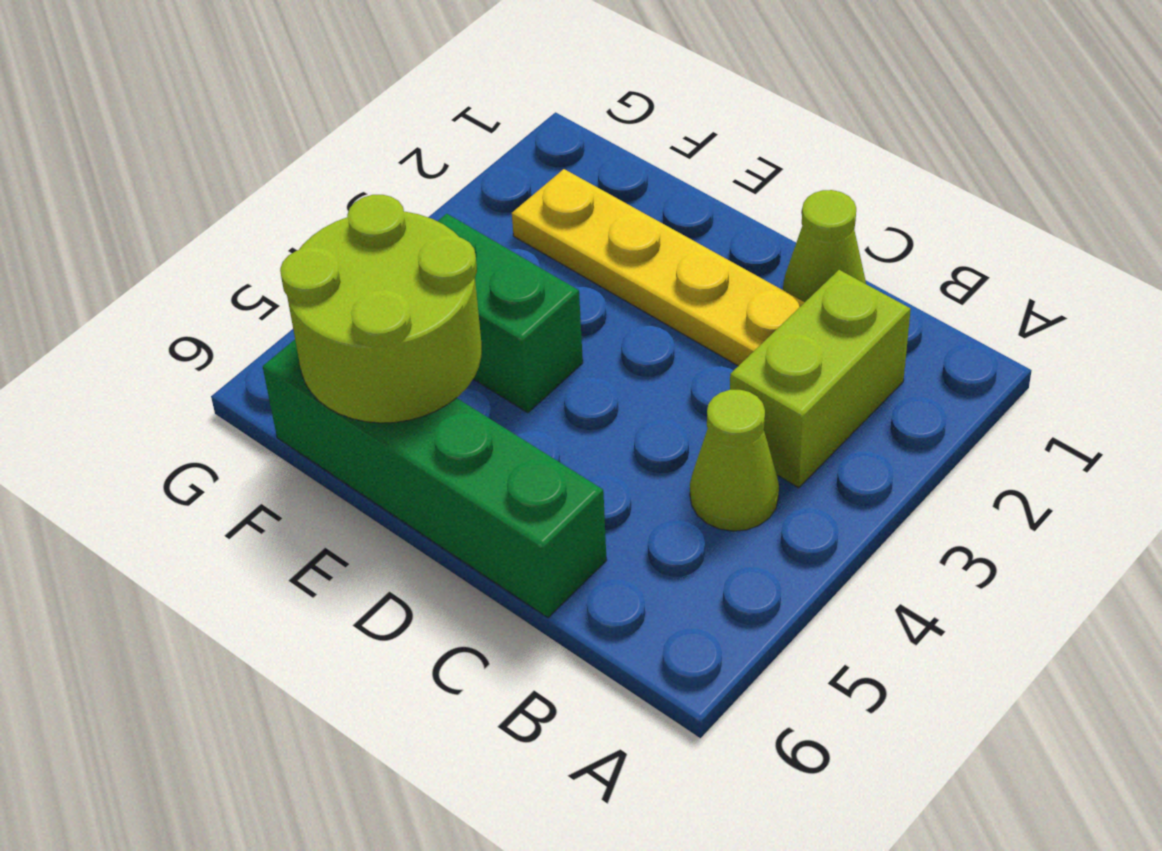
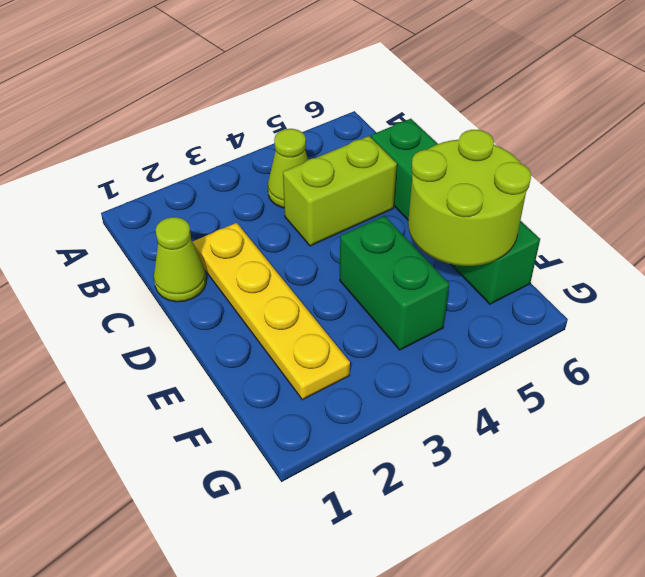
lime brick B2:B3 level 1 -> lime brick C4:C5 level 1

